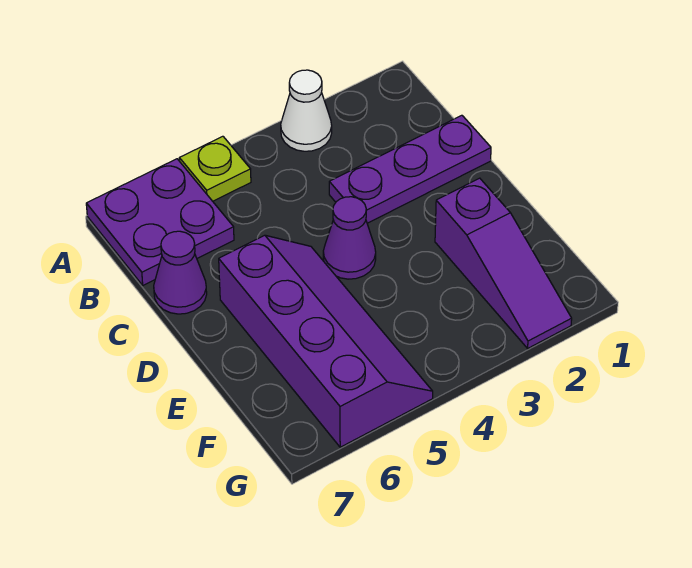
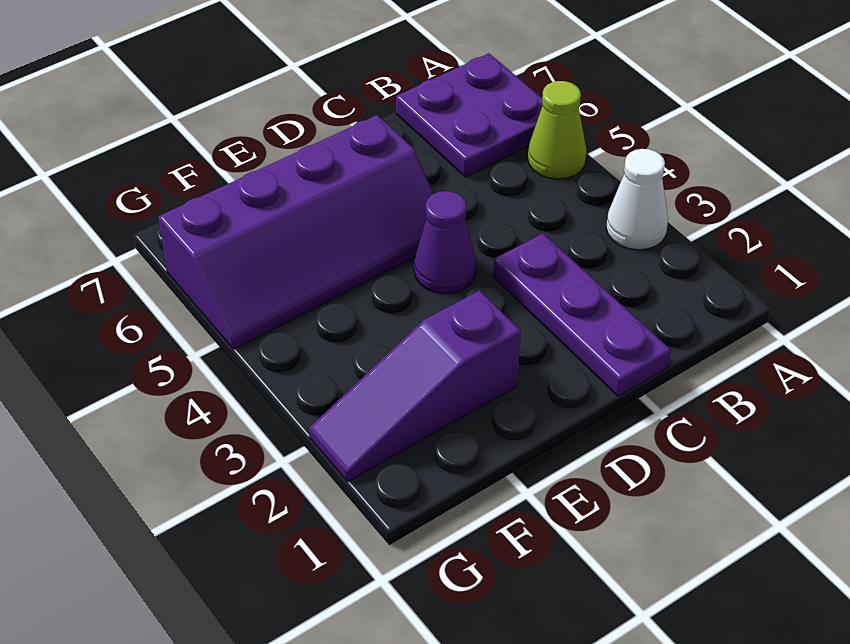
lime plate A5 level 1 -> lime cone A5 level 1
purple cone C7 level 1 -> none

